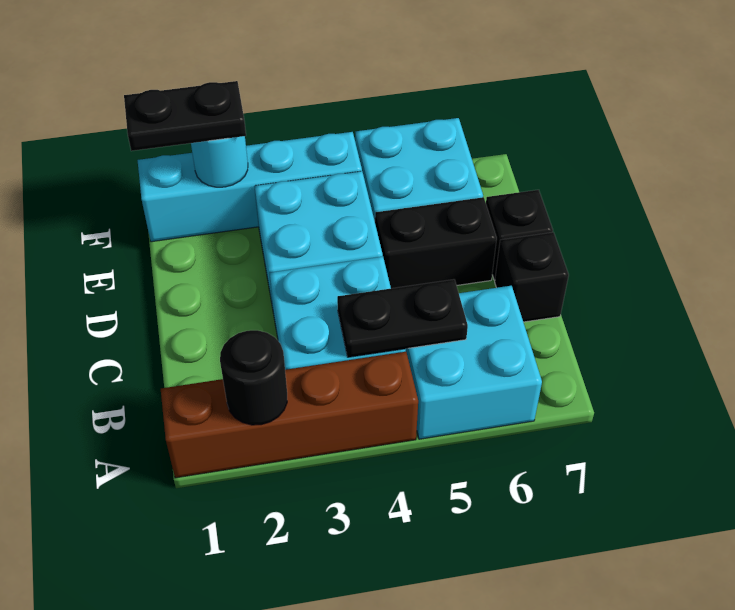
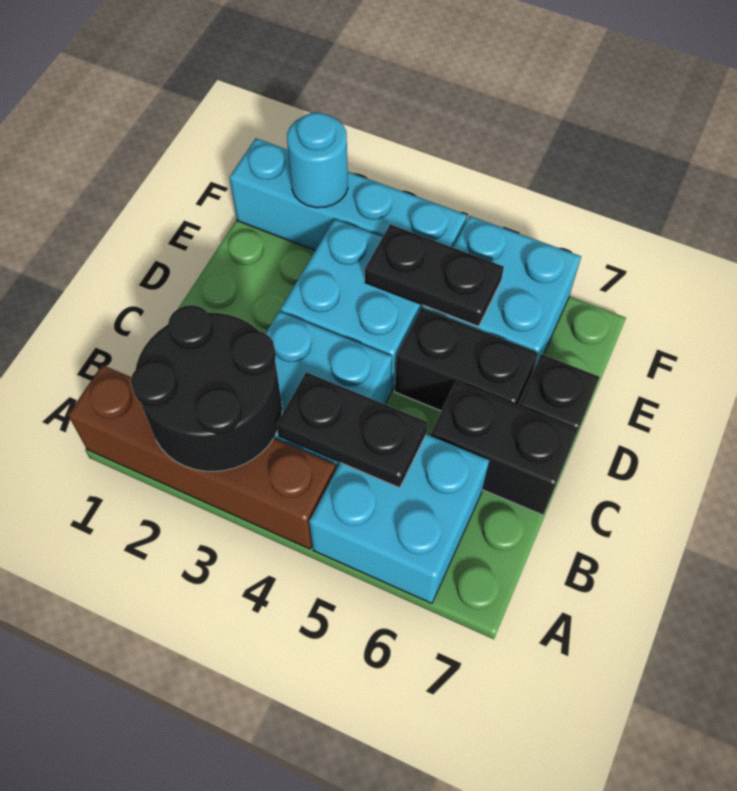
black round brick A2 level 2 -> black round brick A2:B3 level 2
black brick C7 level 1 -> black brick C6:C7 level 1
black plate F1:F2 level 3 -> black plate E4:E5 level 2

